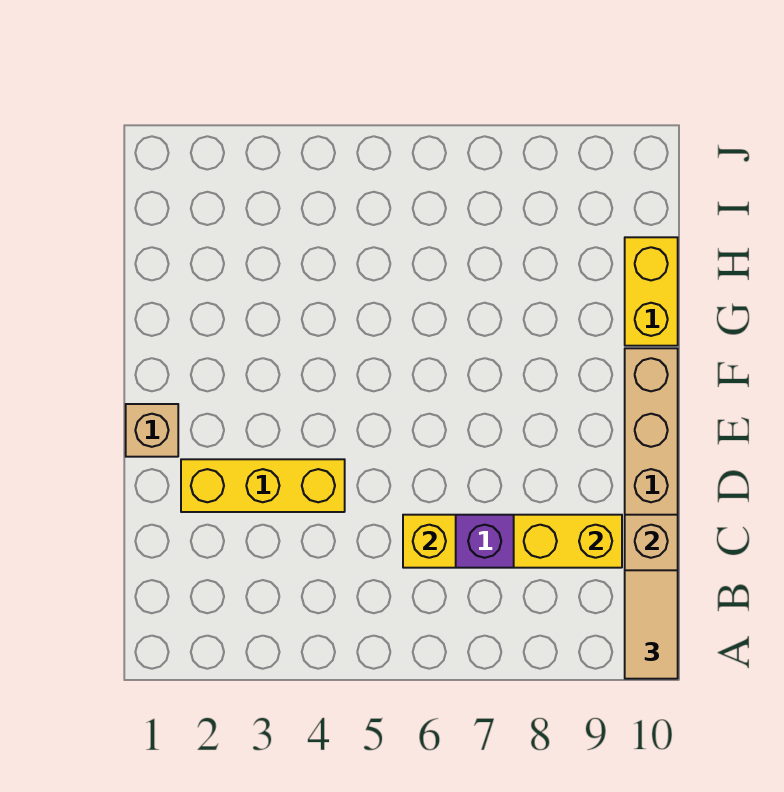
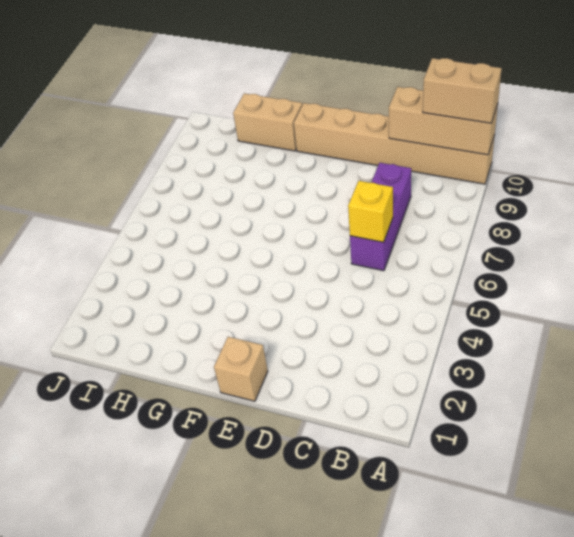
tan tile A10:B10 level 3 -> tan brick A10:B10 level 3
yellow brick C8:C9 level 2 -> none
yellow brick D2:D4 level 1 -> none
yellow brick G10:H10 level 1 -> tan brick G10:H10 level 1

